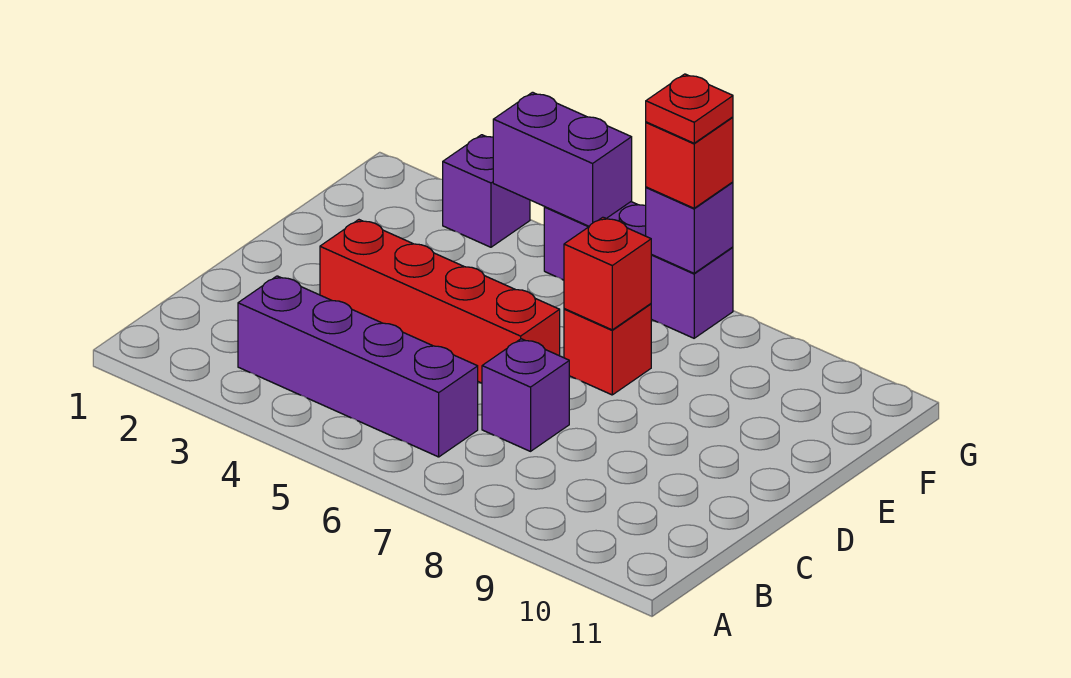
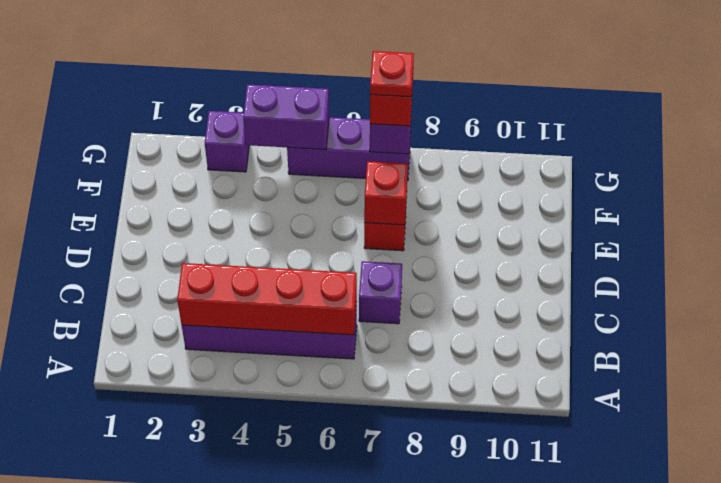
red brick D3:D6 level 1 -> red brick B3:B6 level 2

